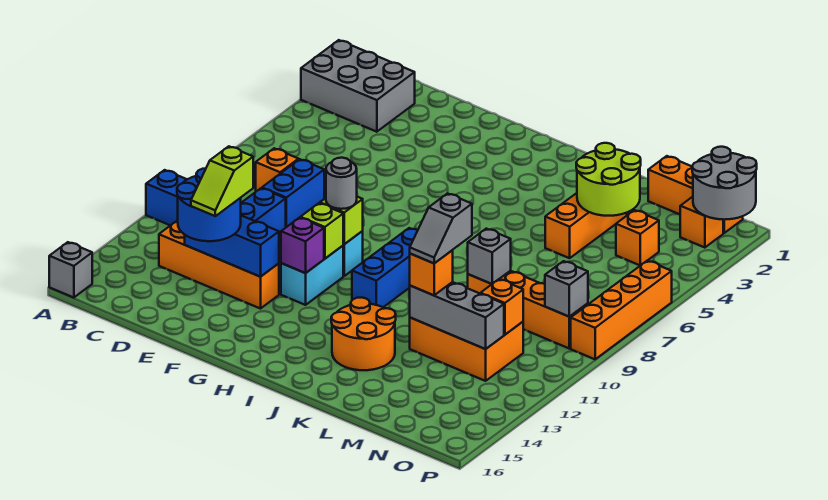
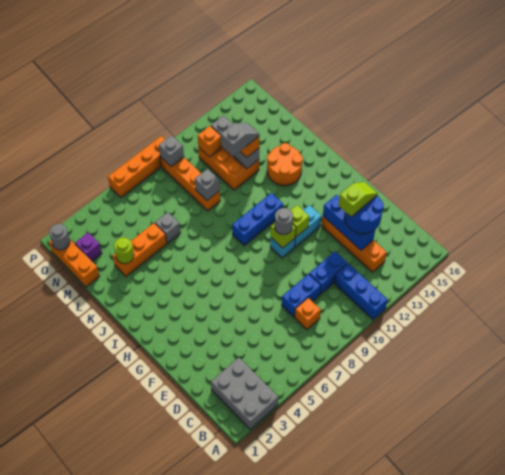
grey brick A16 level 1 -> grey brick L6 level 1
purple brick G12 level 2 -> purple brick N2 level 1
lime round brick L3:M4 level 2 -> lime round brick L3 level 2
orange brick N4 level 1 -> none
grey round brick O1:P2 level 2 -> grey round brick O1 level 2
orange brick O2 level 1 -> none

